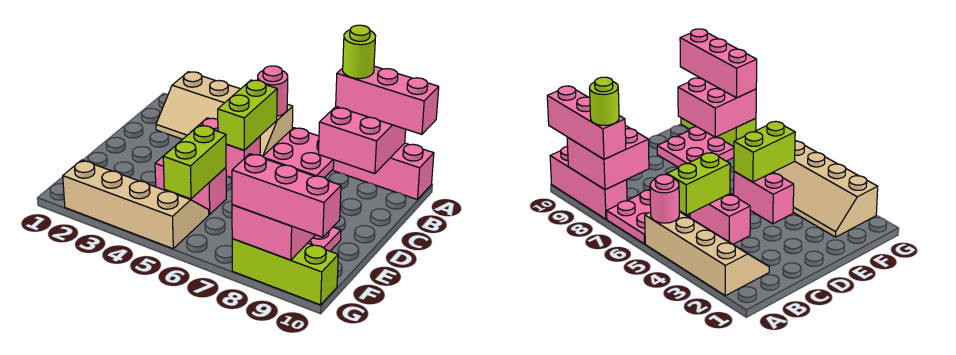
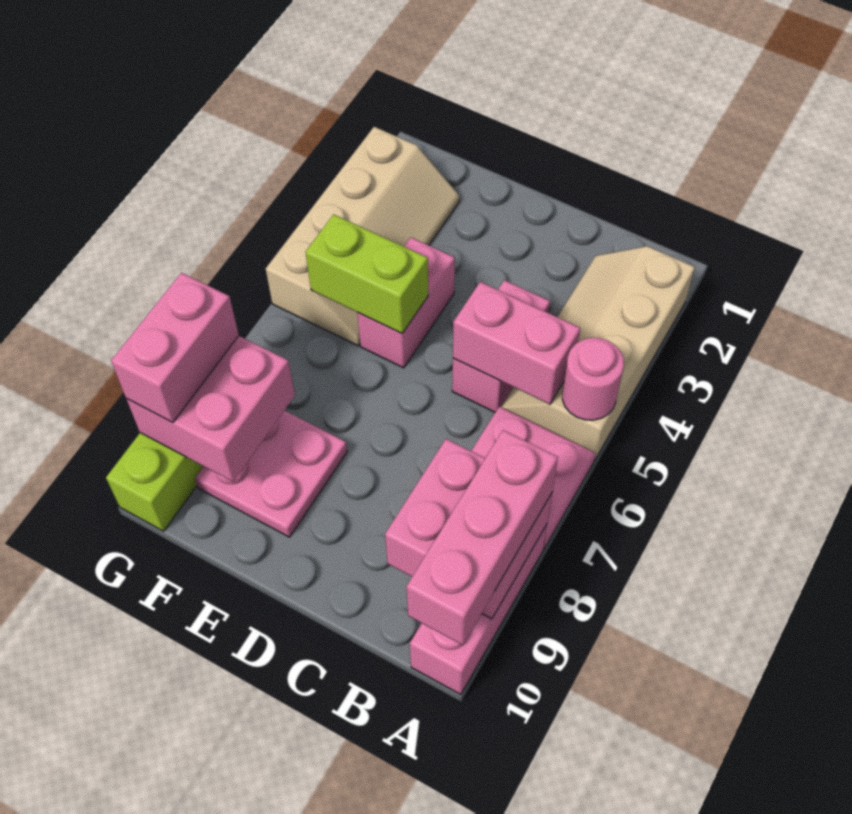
lime round brick A8 level 4 -> none
lime brick B5:C5 level 2 -> pink brick B5:C5 level 2
pink brick G8:G10 level 3 -> pink brick G8:G9 level 3

